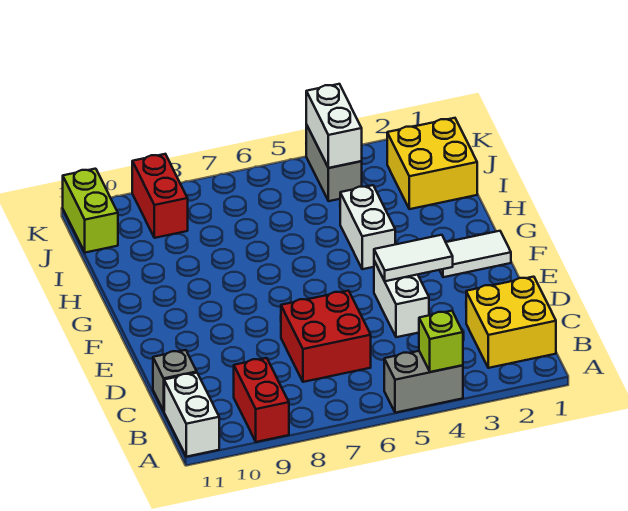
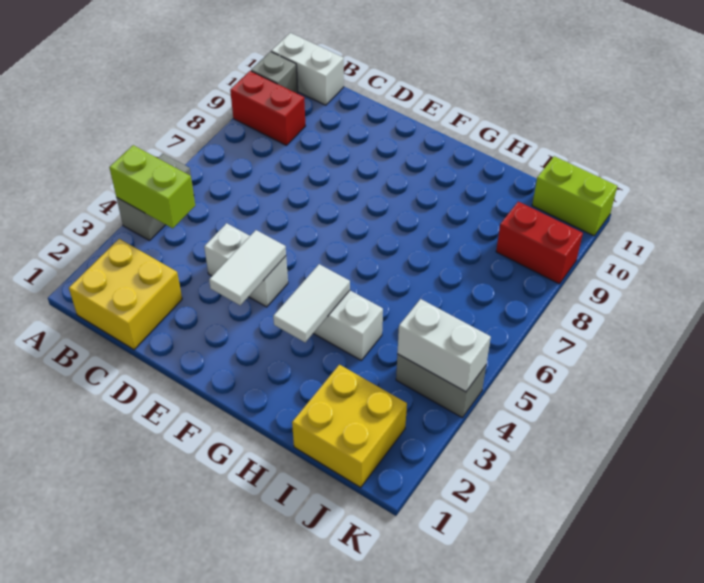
lime brick A4 level 2 -> lime brick A4:B4 level 2
red brick C6:D7 level 1 -> none
grey brick C11 level 1 -> grey brick A10 level 1
white tile F1:F2 level 1 -> white tile G3:G4 level 2

